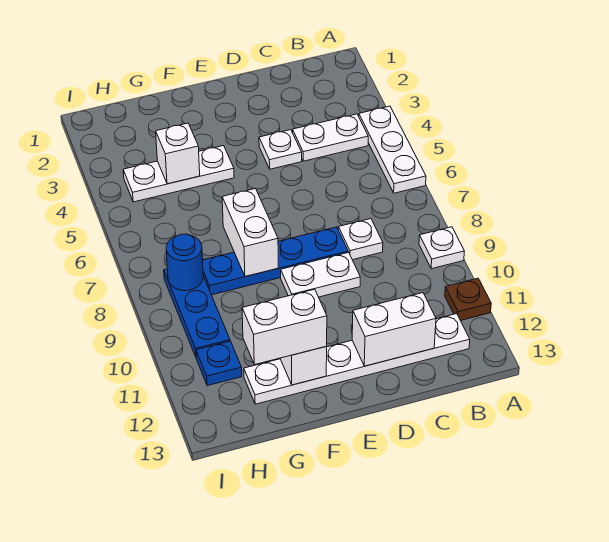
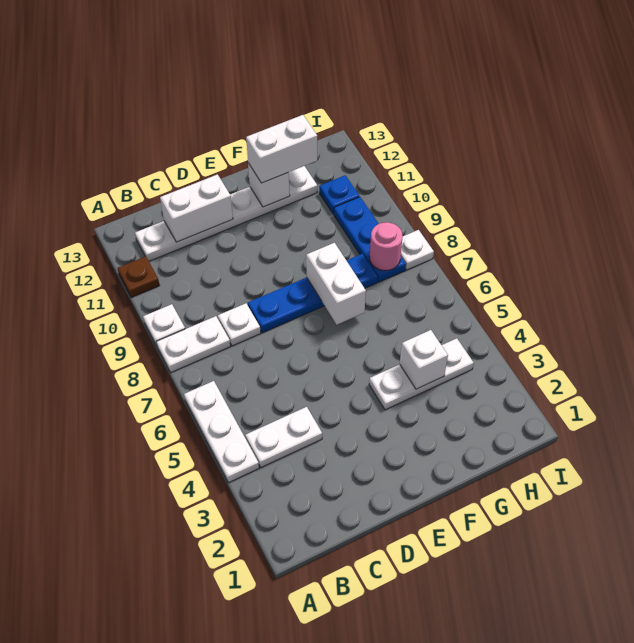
white plate D4 level 1 -> white plate I8 level 1
white plate D9:E9 level 1 -> white plate A8:B8 level 1
blue round brick H8 level 2 -> pink round brick H8 level 2

